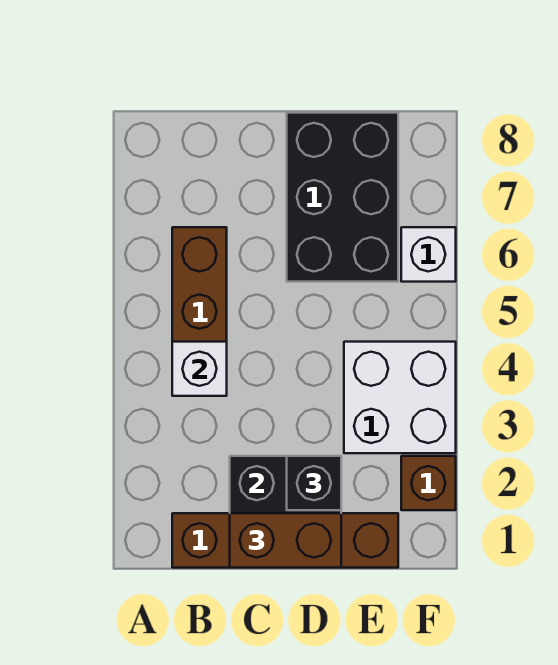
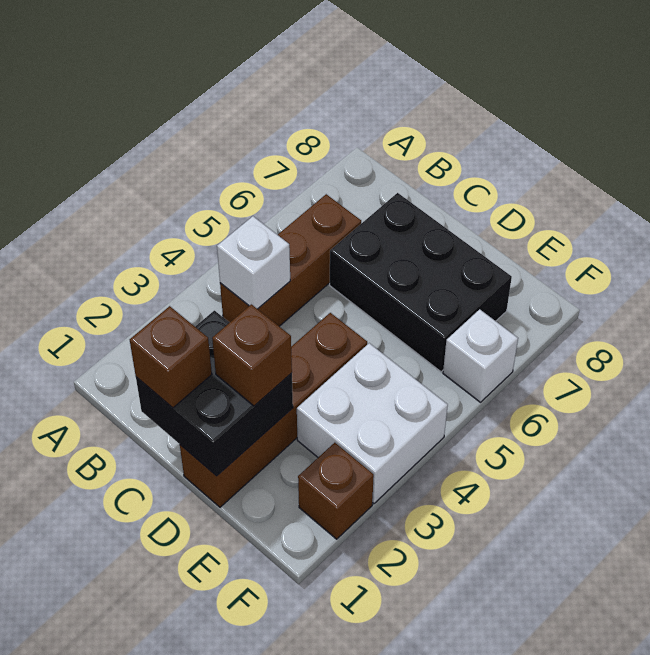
brown brick B1:E1 level 1 -> brown brick D1:D4 level 1
brown brick C1:D1 level 3 -> brown brick C1 level 3
black brick D2 level 3 -> brown brick D2 level 3
black brick D6:E8 level 1 -> black brick C6:E7 level 1

